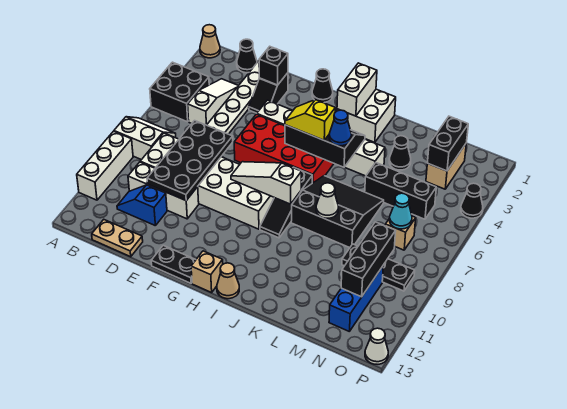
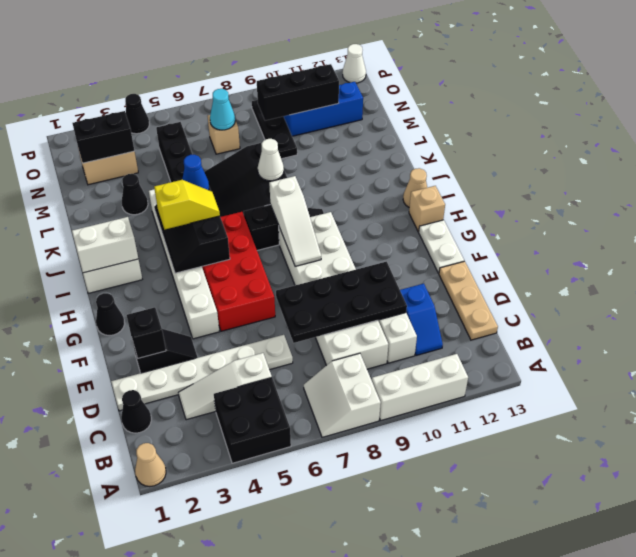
tan plate C13:D13 level 1 -> tan plate C13:E13 level 1
black plate F13:G13 level 1 -> white plate F13:G13 level 1
yellow slope H5:I5 level 3 top I -> yellow slope I4:I5 level 3 top 4

